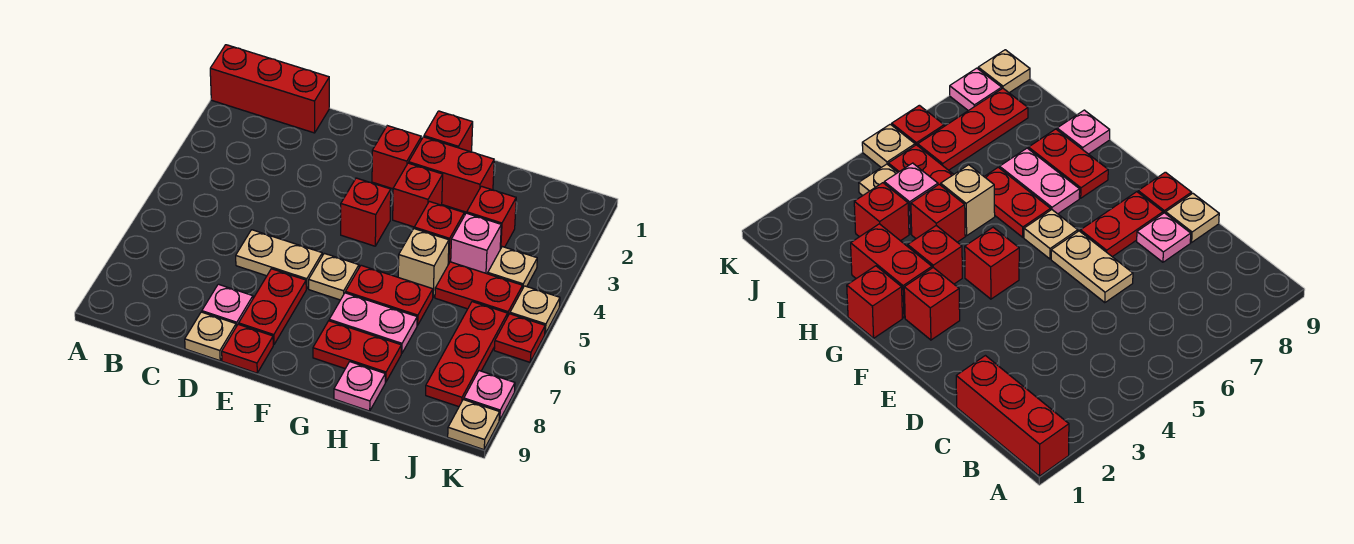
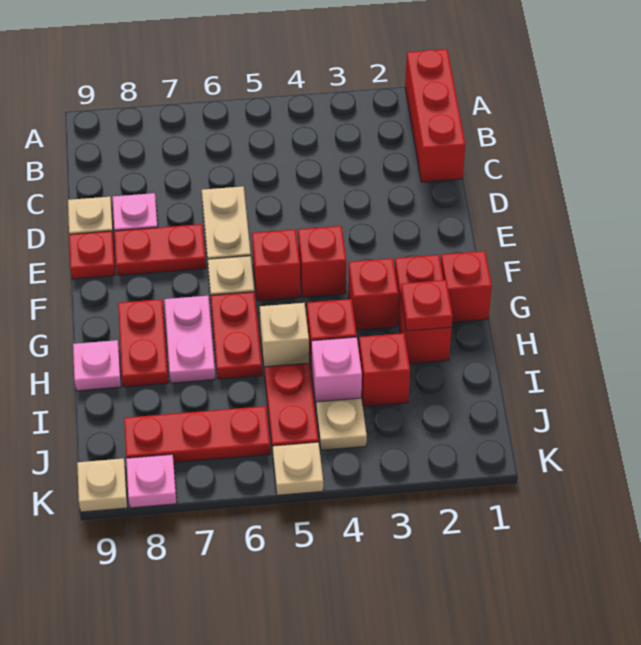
red brick F2 level 1 -> red brick F5 level 1
red plate K6 level 1 -> red plate H2 level 2

